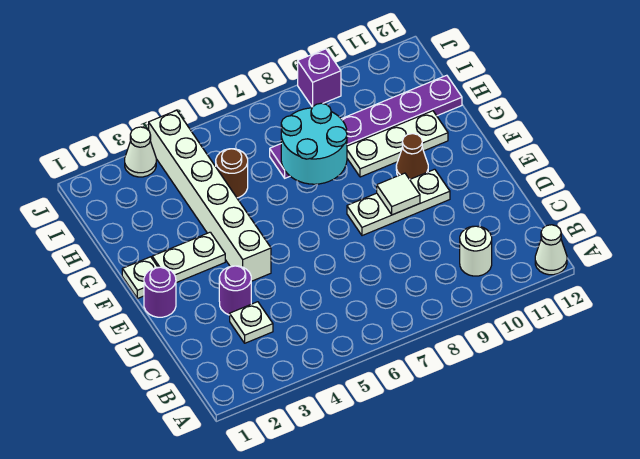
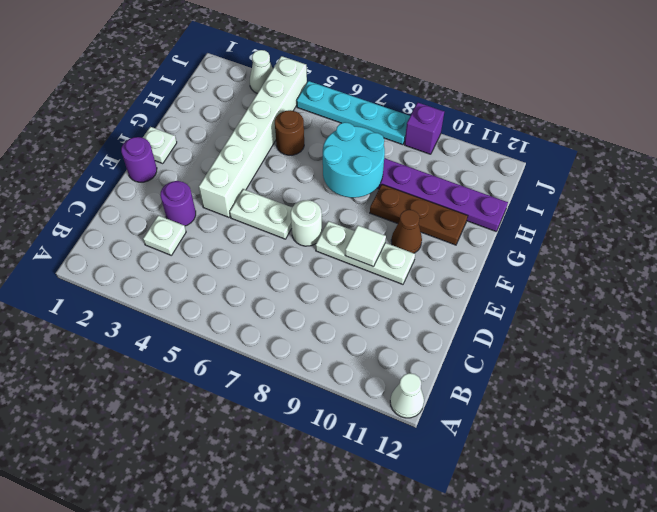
white round brick B10 level 1 -> white round brick E7 level 1
white plate F2:F3 level 1 -> white plate E5:E6 level 1
white plate G9:G11 level 1 -> brown plate G9:G11 level 1
none -> cyan plate J5:J8 level 1

